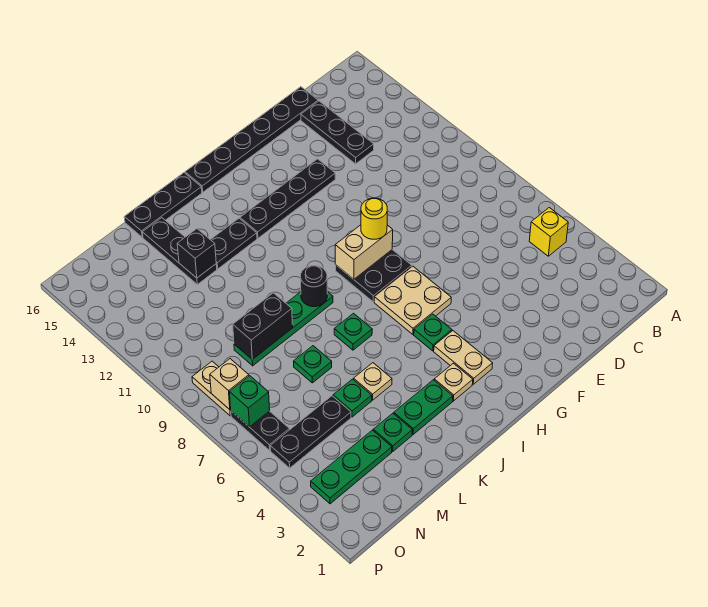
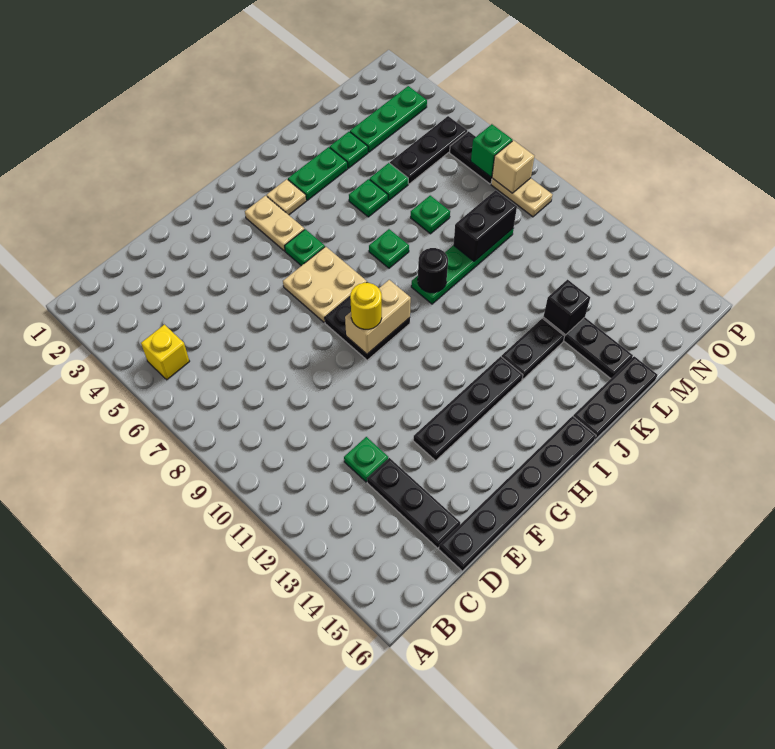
none -> green plate D12 level 1
tan plate K5 level 1 -> green plate K5 level 1

